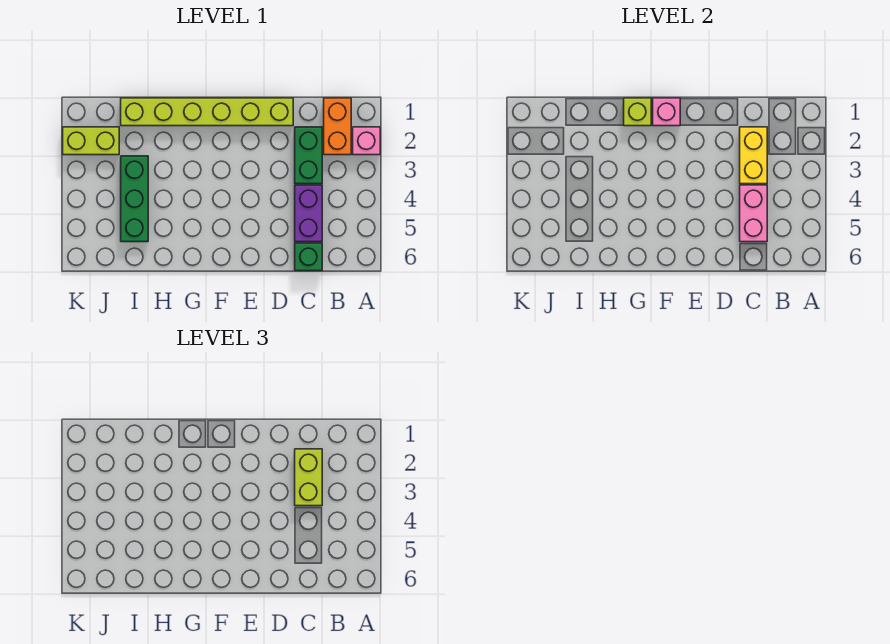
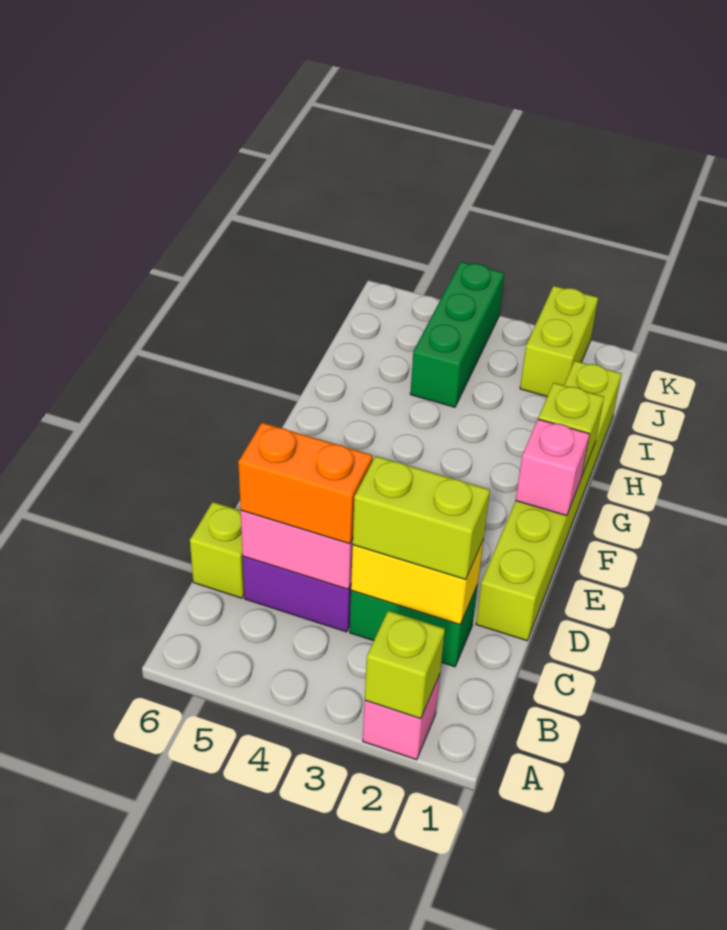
none -> lime brick A2 level 2
orange brick B1:B2 level 1 -> orange brick C4:C5 level 3
green brick C6 level 1 -> lime brick C6 level 1
green brick I3:I5 level 1 -> green brick I4:K4 level 1

